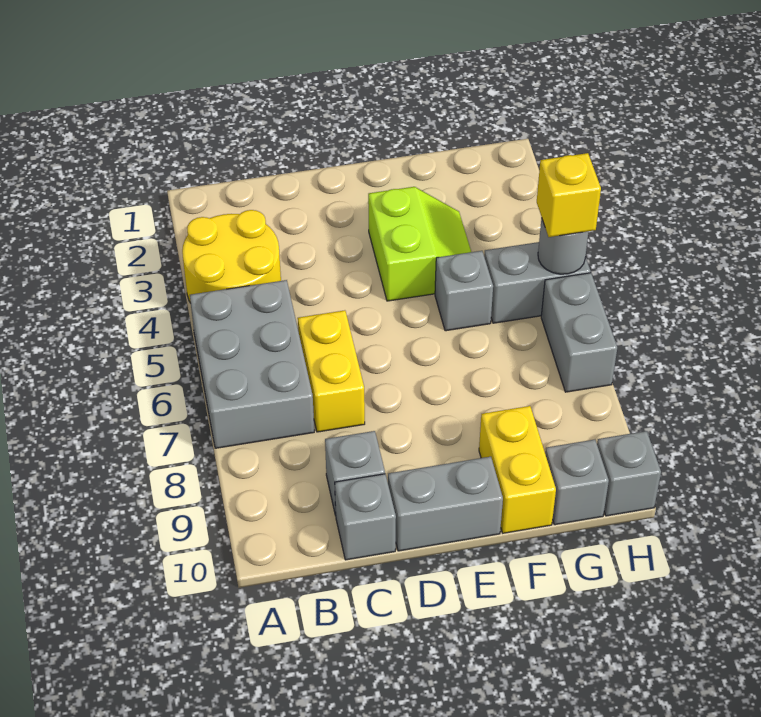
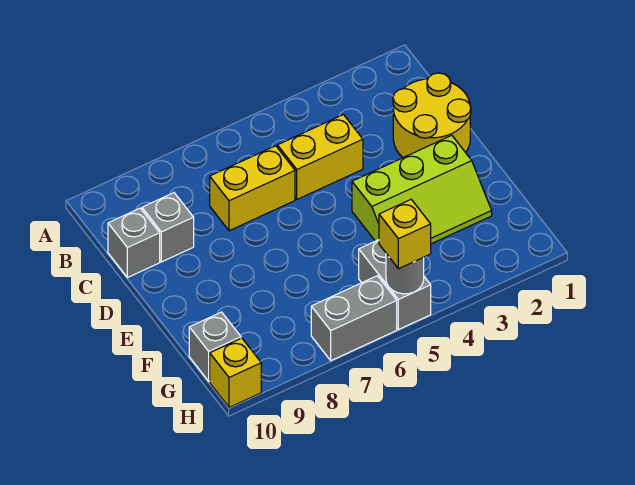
yellow round brick A3:B4 level 1 -> yellow round brick C1:D2 level 1
grey brick A5:B7 level 1 -> none
grey brick D10:E10 level 1 -> none
lime slope E3:F4 level 1 top E -> lime slope E2:F4 level 1 top E
grey brick F5 level 1 -> none
yellow brick F9:F10 level 1 -> yellow brick C4:C5 level 1
grey brick H10 level 1 -> yellow brick H10 level 1

